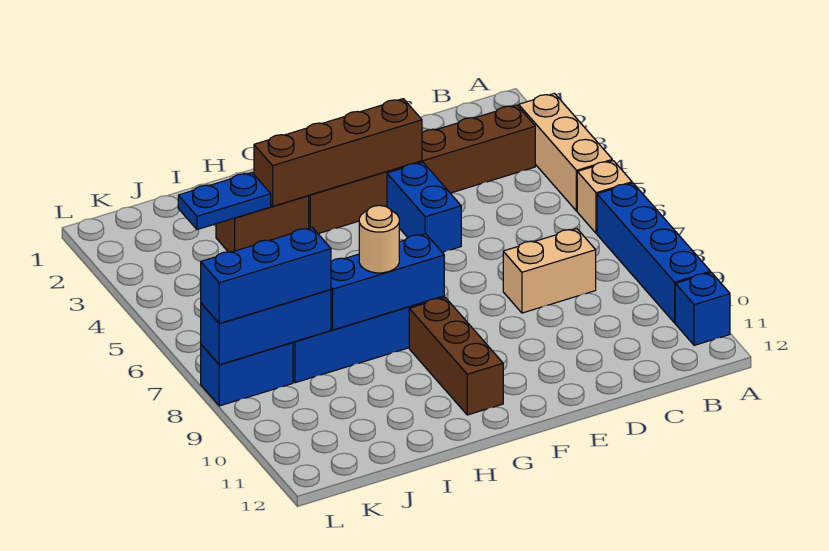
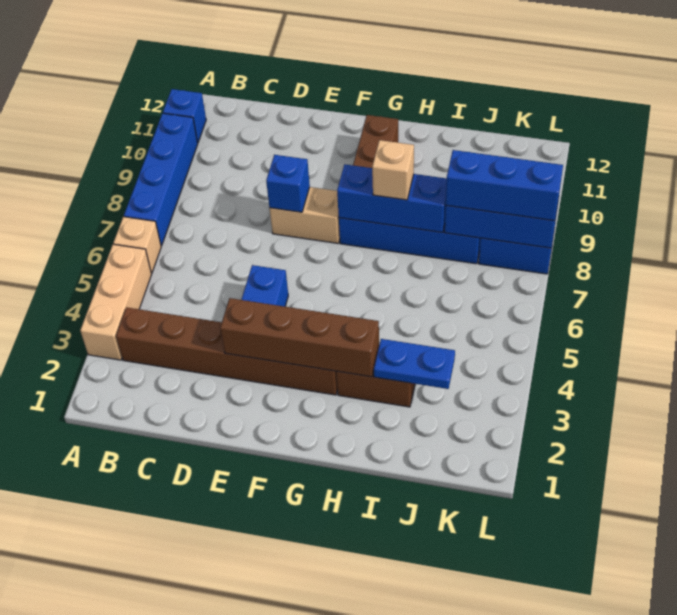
tan brick C8:D8 level 1 -> tan brick E8:F8 level 1
none -> blue brick E8 level 2
tan round brick H8 level 3 -> tan brick H8 level 3

